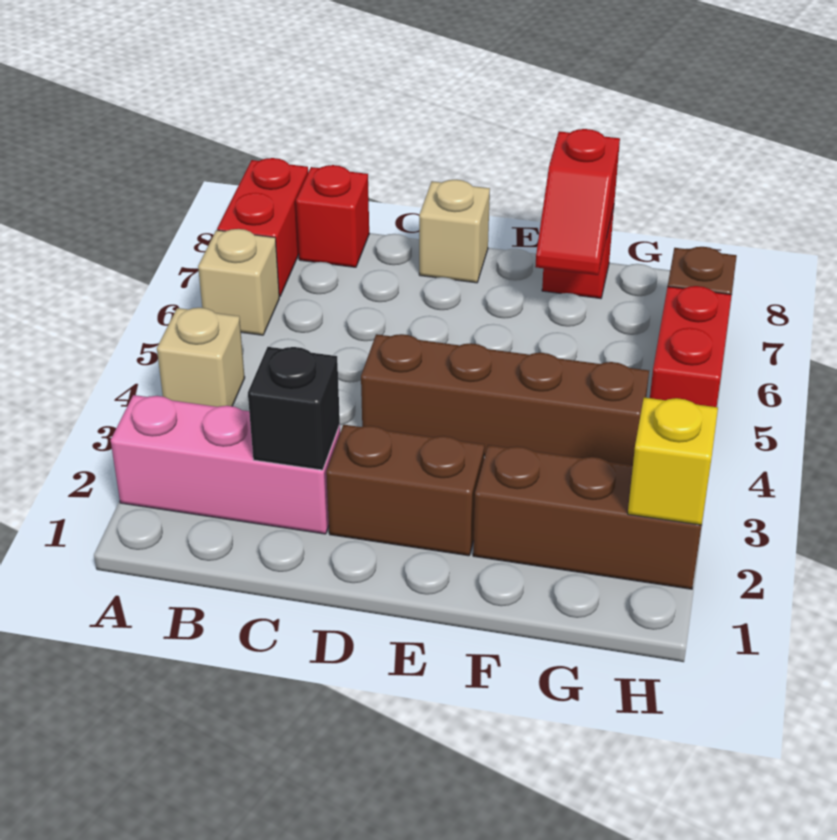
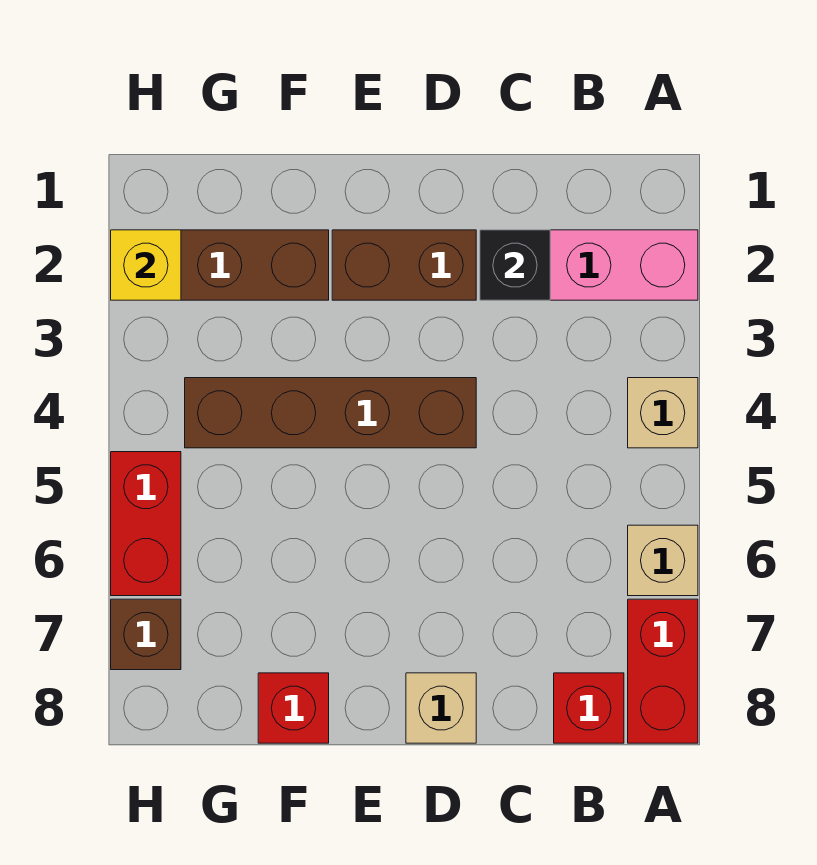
red slope F7:F8 level 2 top 8 -> none

